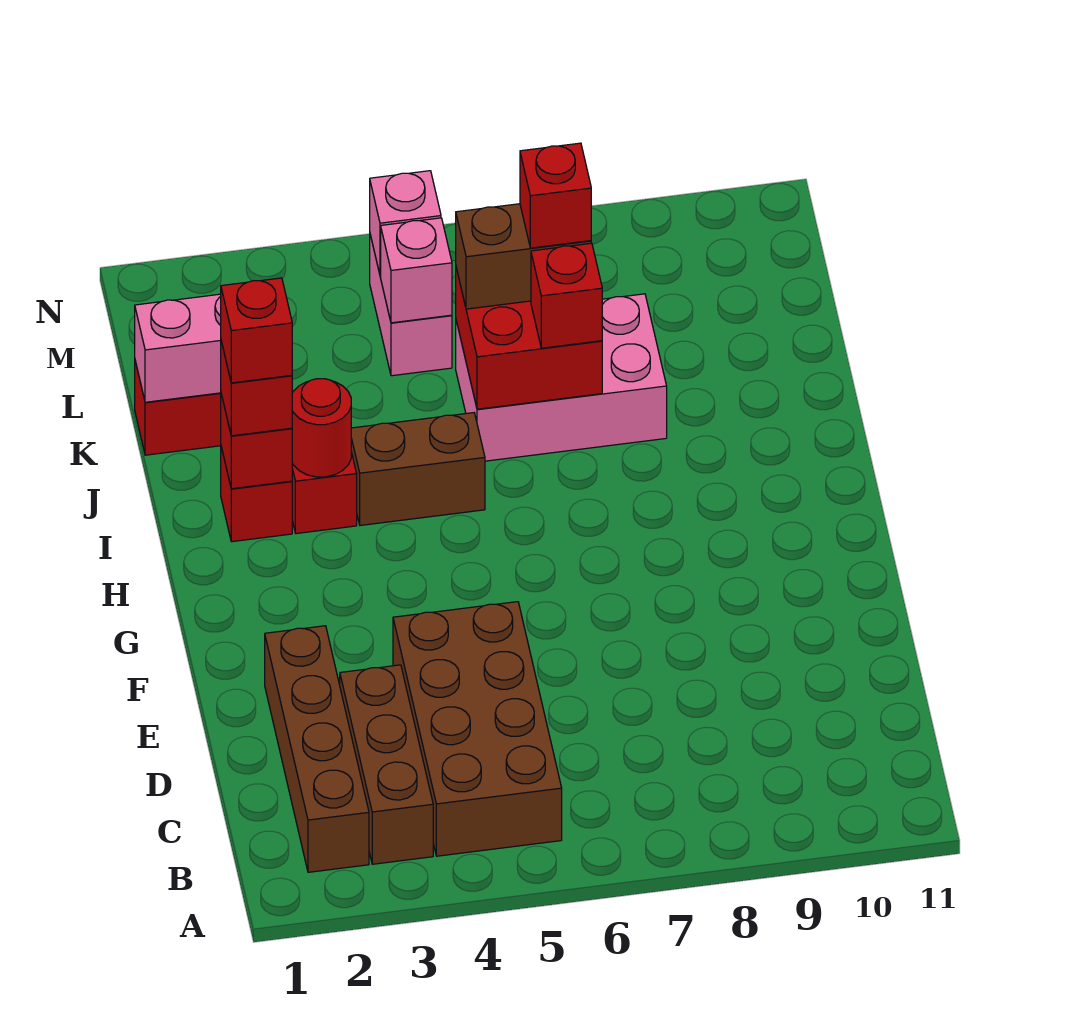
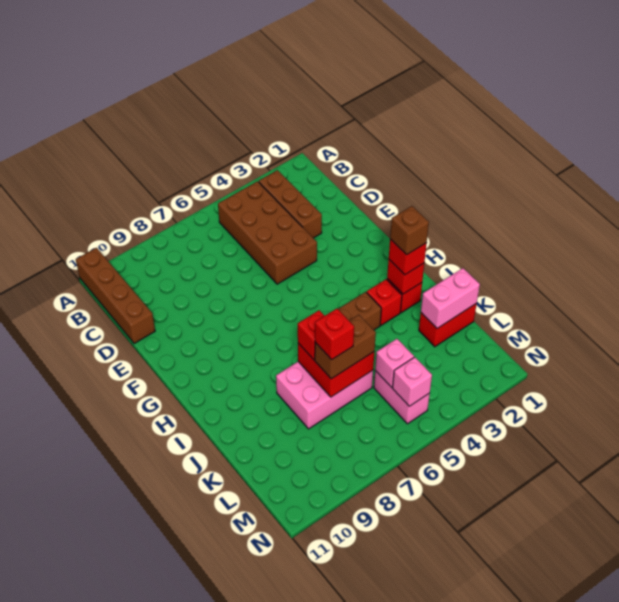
brown brick B2:E2 level 1 -> brown brick A11:D11 level 1
red brick I2 level 4 -> brown brick I2 level 4
red round brick I3 level 2 -> none

